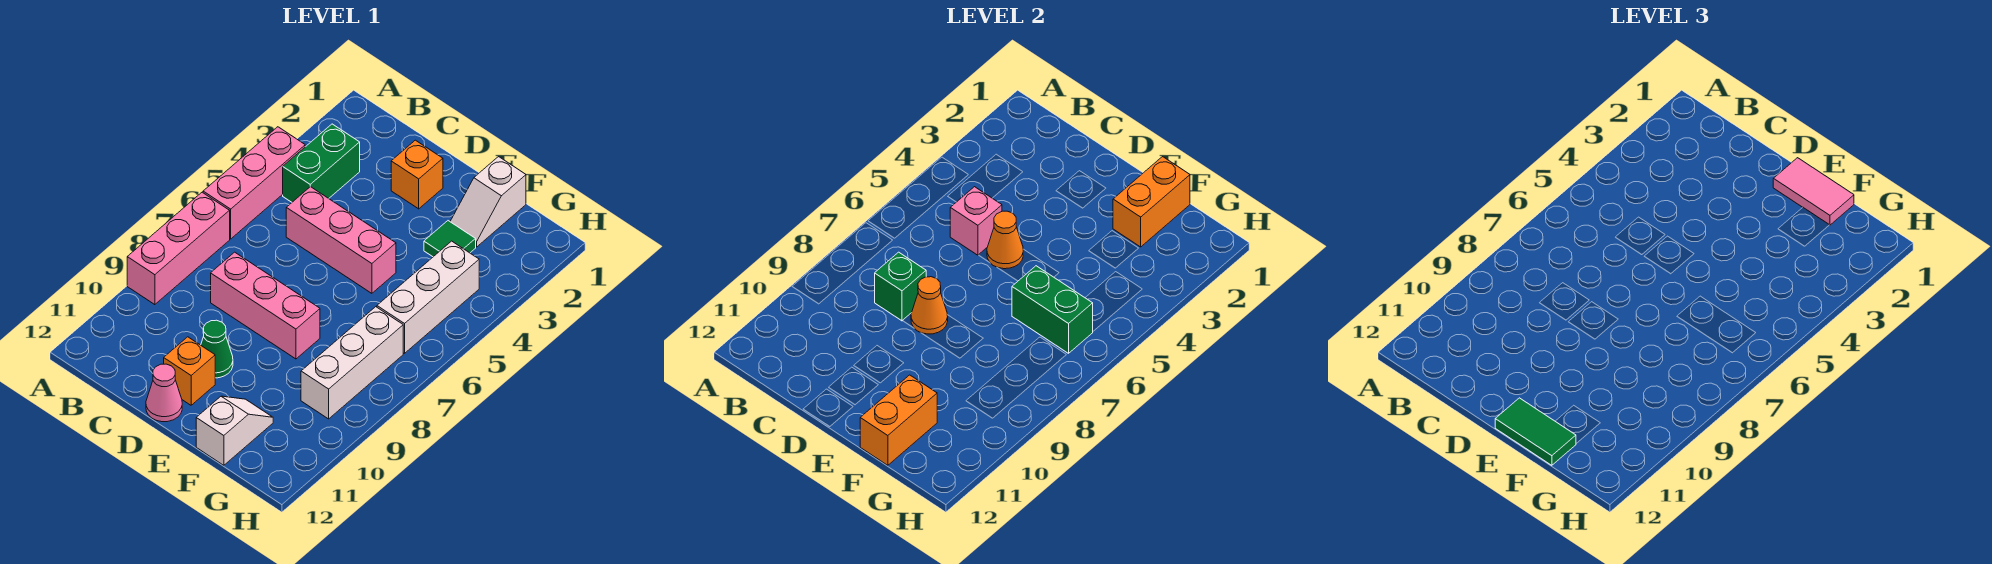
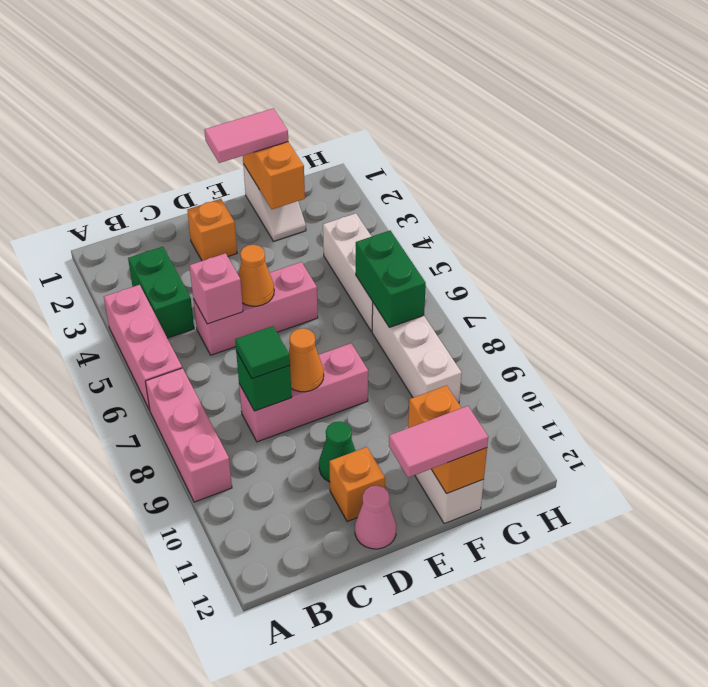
green tile E12:F12 level 3 -> pink tile E12:F12 level 3
green tile F3 level 1 -> green tile C8 level 3
green brick F6:G6 level 2 -> green brick G6:G7 level 2

